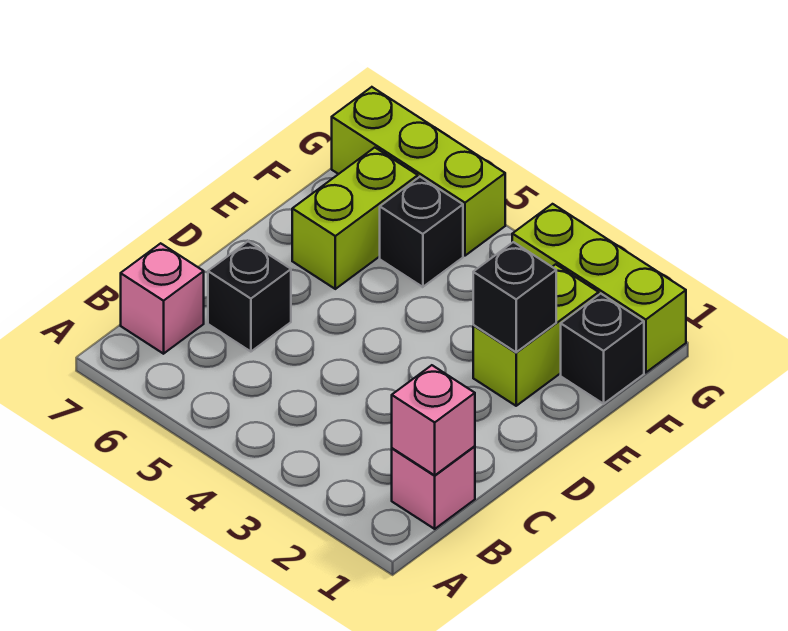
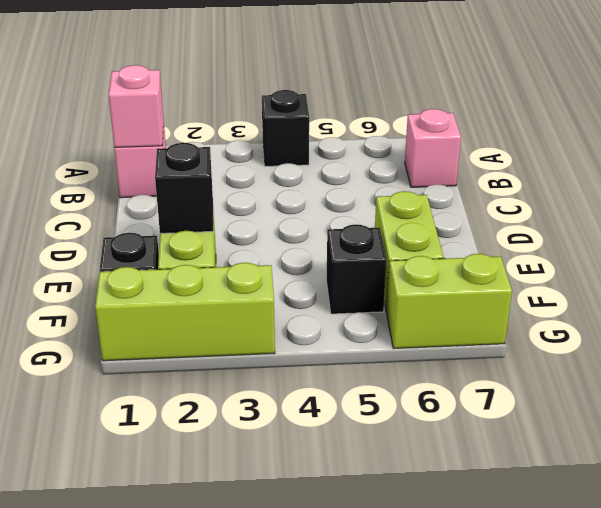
black brick C6 level 1 -> black brick A4 level 1
lime brick G5:G7 level 1 -> lime brick G6:G7 level 1

